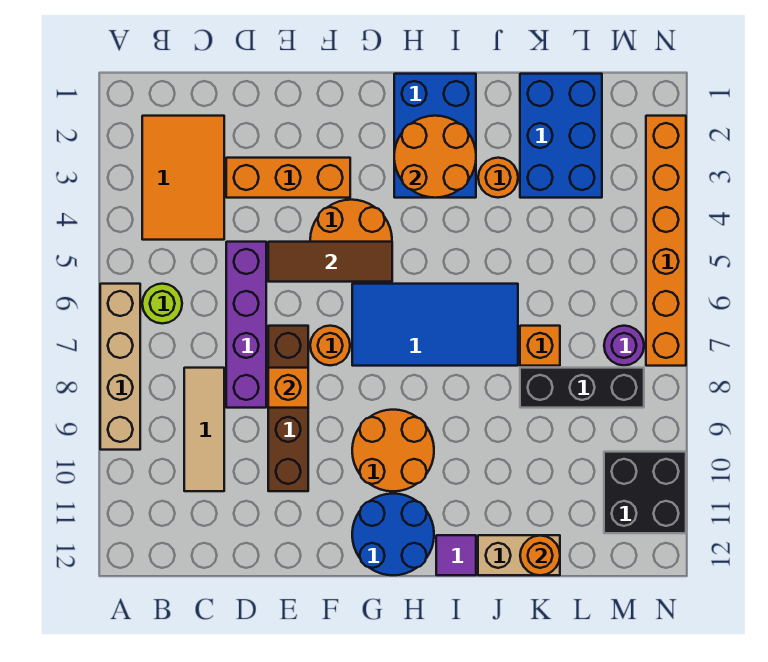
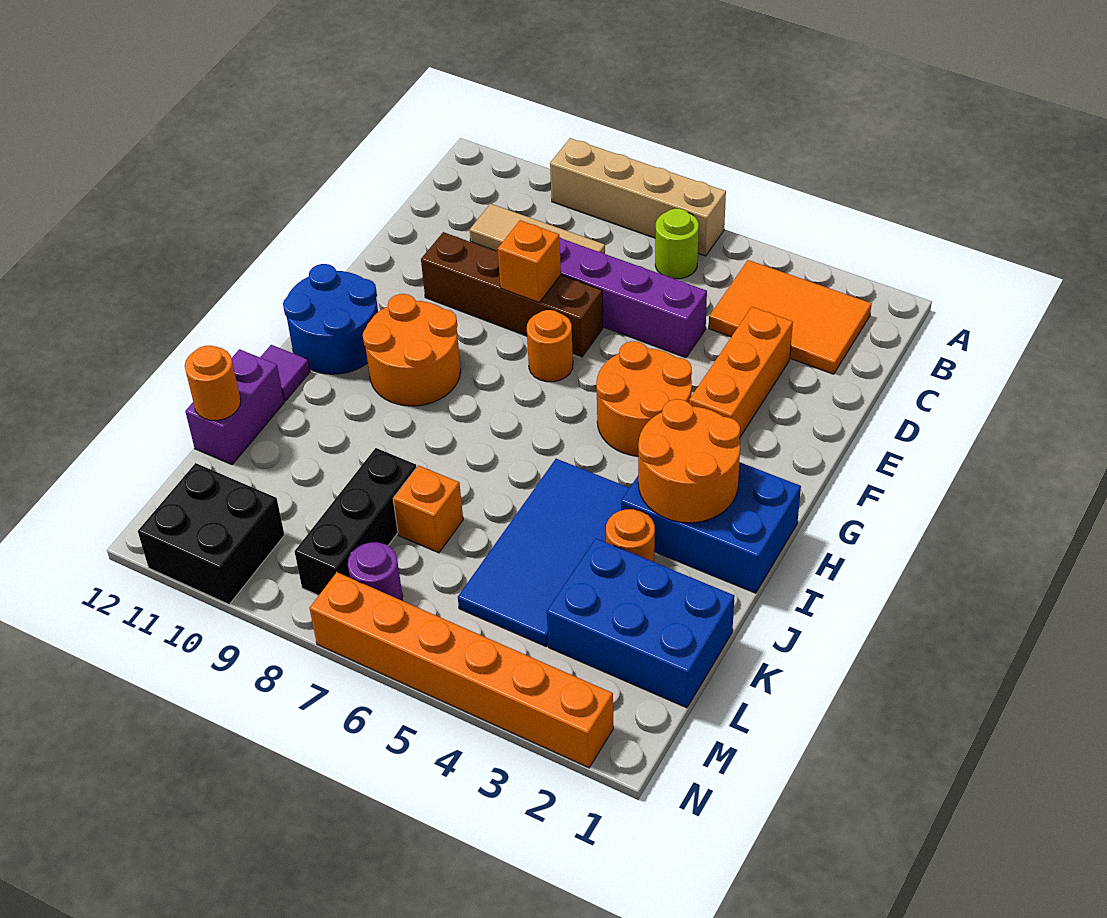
brown tile E5:G5 level 2 -> none
blue tile G6:J7 level 1 -> blue tile I4:L5 level 1
tan brick J12:K12 level 1 -> purple brick J12:K12 level 1

